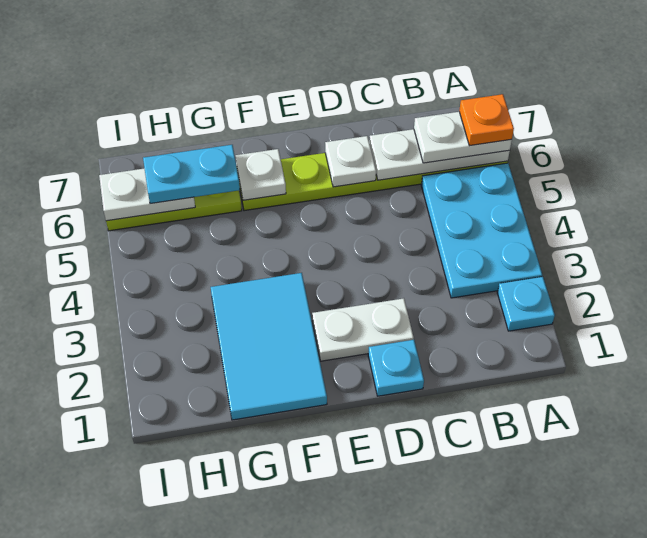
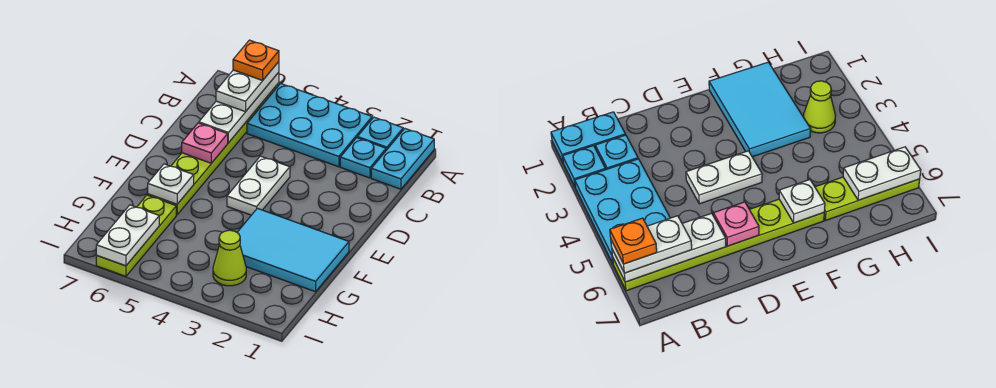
cyan plate D1 level 1 -> cyan plate B2 level 1
white plate D2:E2 level 1 -> white plate D4:E4 level 1
white plate D6 level 2 -> pink plate D6 level 2
cyan plate G6:H6 level 3 -> cyan plate A1:B1 level 1
none -> lime cone H3 level 1

